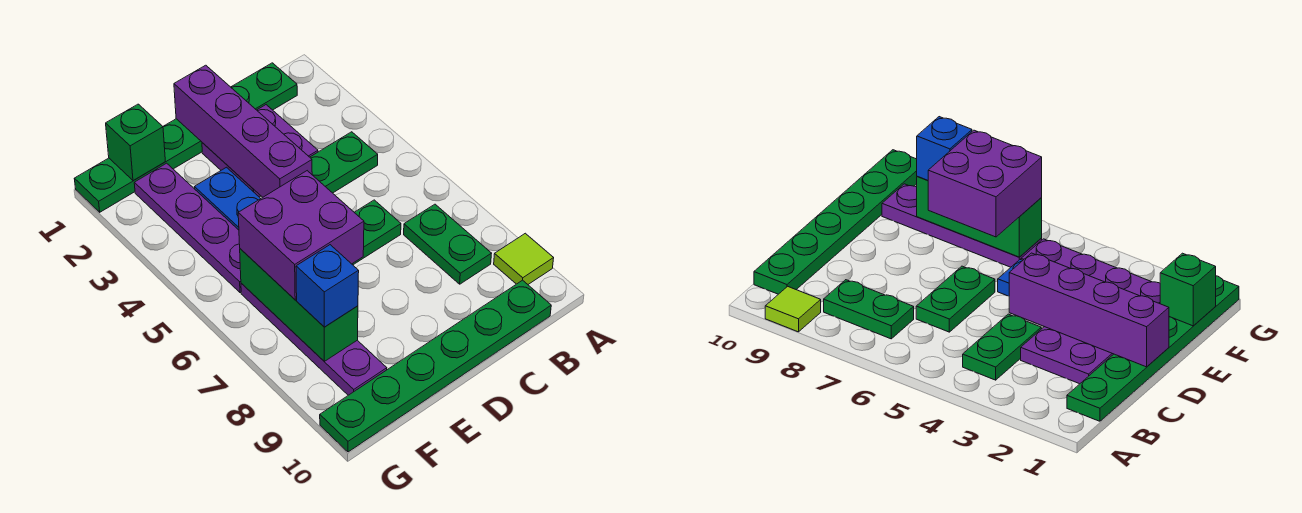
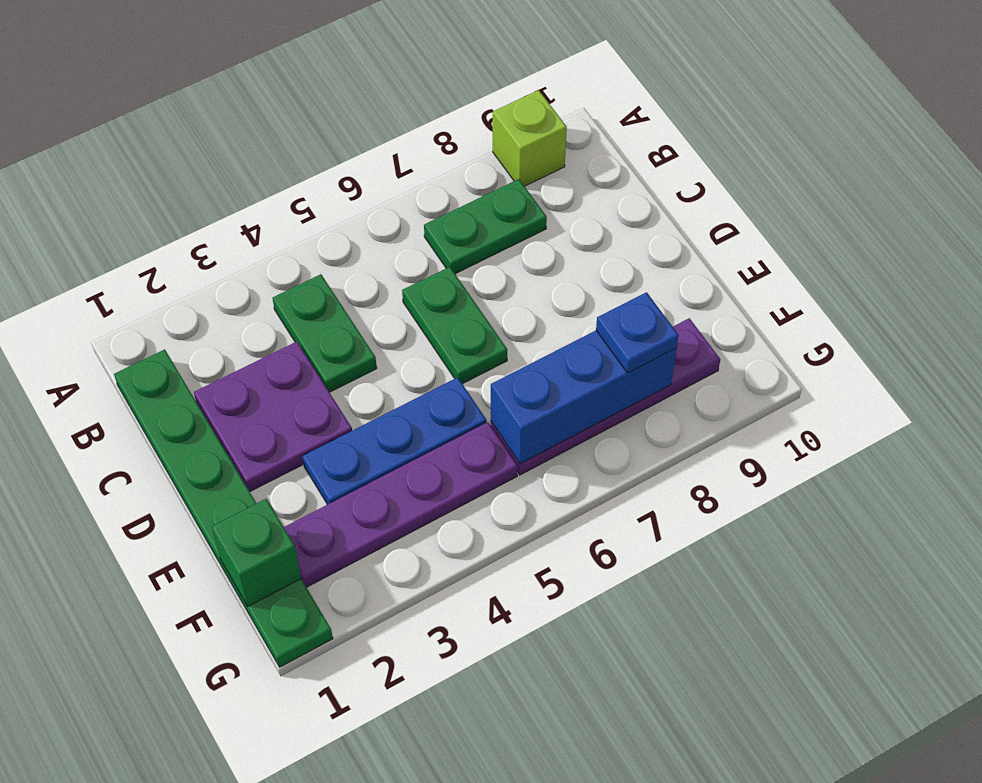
lime tile A9 level 1 -> lime brick A9 level 1
green plate B10:G10 level 1 -> none
purple brick D1:D4 level 2 -> none
purple brick E6:F7 level 3 -> none
green brick F6:F8 level 2 -> blue brick F6:F8 level 2
blue brick F8 level 3 -> blue plate F8 level 3

